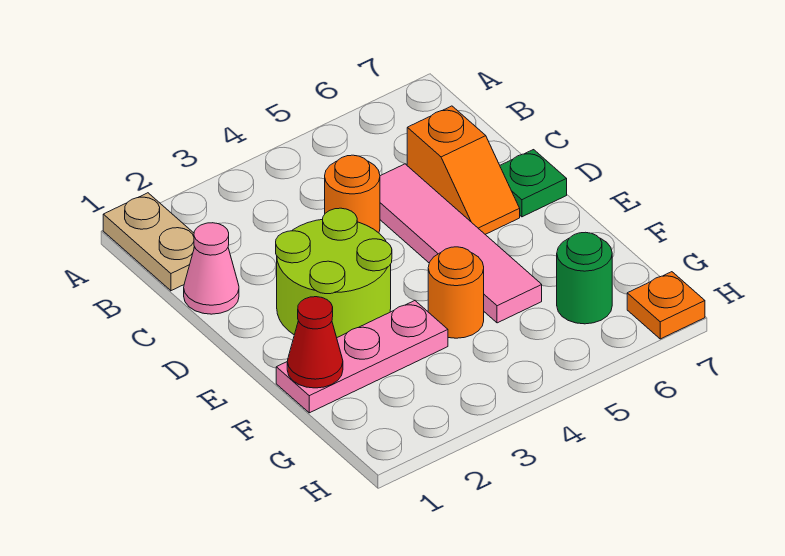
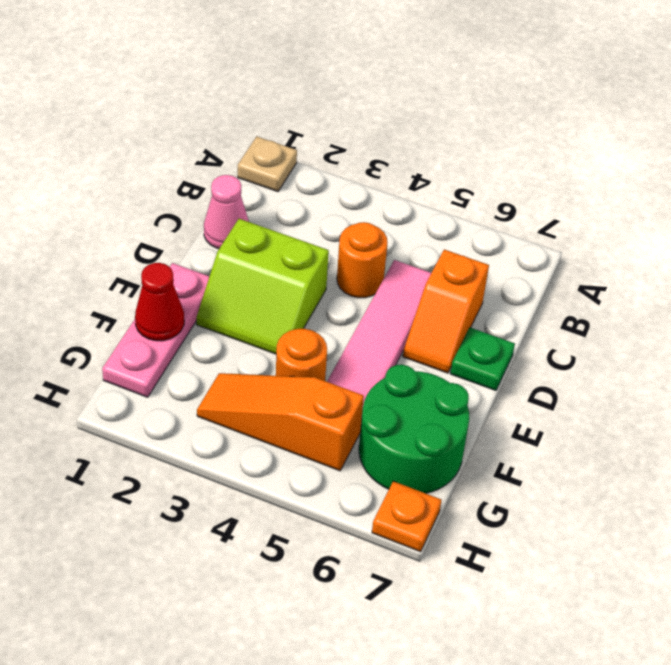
tan plate A1:B1 level 1 -> tan plate A1 level 1
lime round brick D2:E3 level 1 -> lime slope D2:E3 level 1 top D
pink plate F1:F3 level 1 -> pink plate E1:G1 level 1
none -> orange slope G3:G5 level 1 top 5
green round brick G6 level 1 -> green round brick F6:G7 level 1

